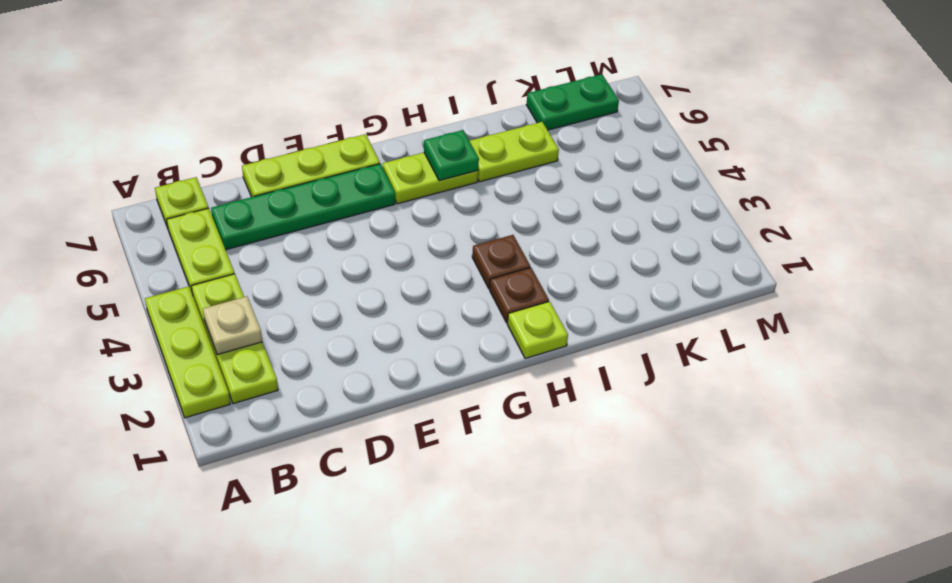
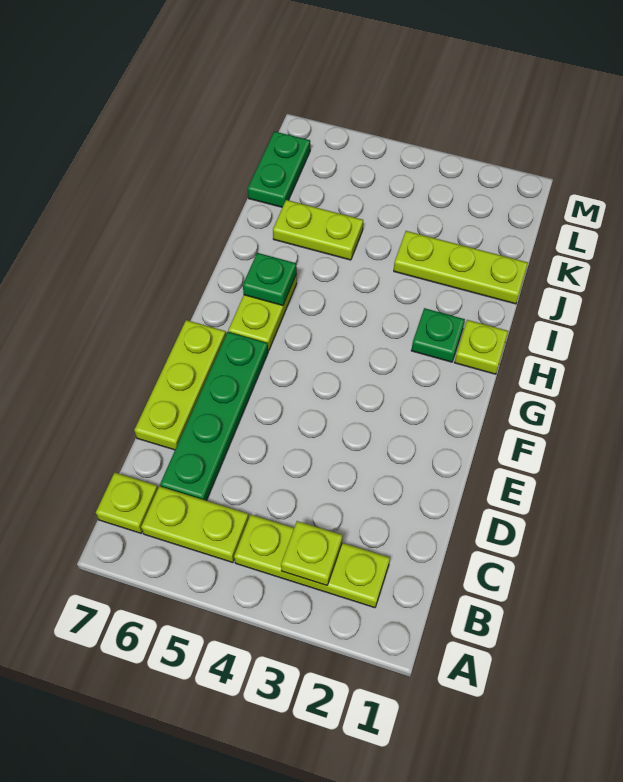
lime plate A2:A4 level 1 -> lime plate J1:J3 level 1
tan plate B3 level 2 -> lime plate B3 level 2
brown plate H2 level 1 -> green plate H2 level 1
brown plate H3 level 1 -> none
lime plate I6:J6 level 1 -> lime plate J5:J6 level 1

